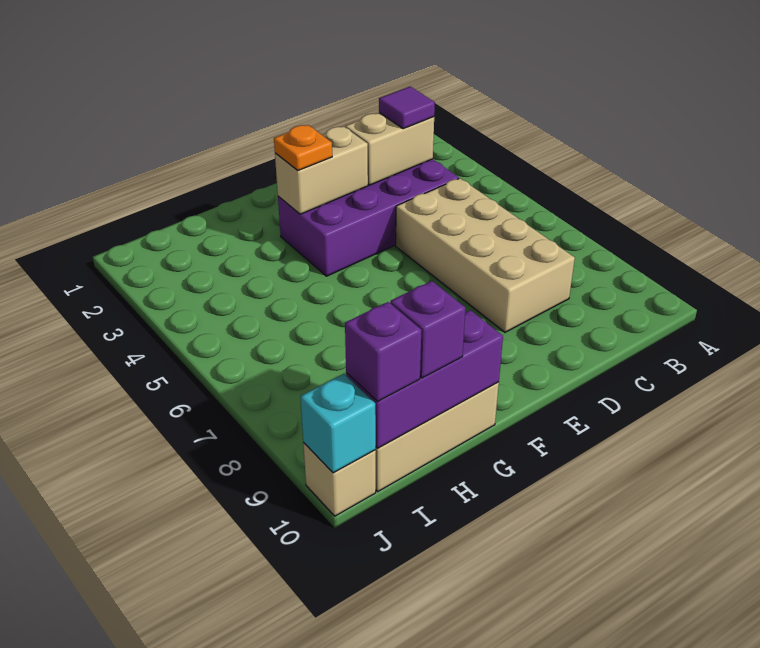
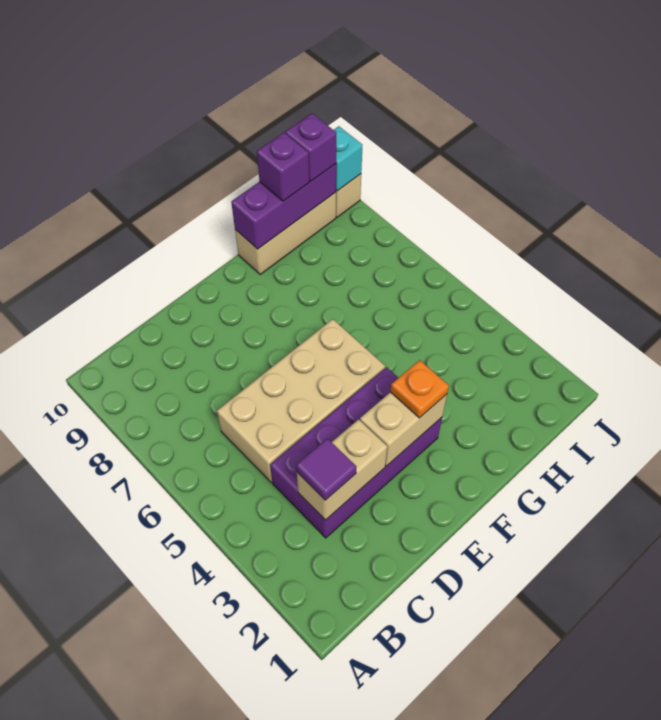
tan brick C5:D8 level 1 -> tan brick C5:F6 level 1

